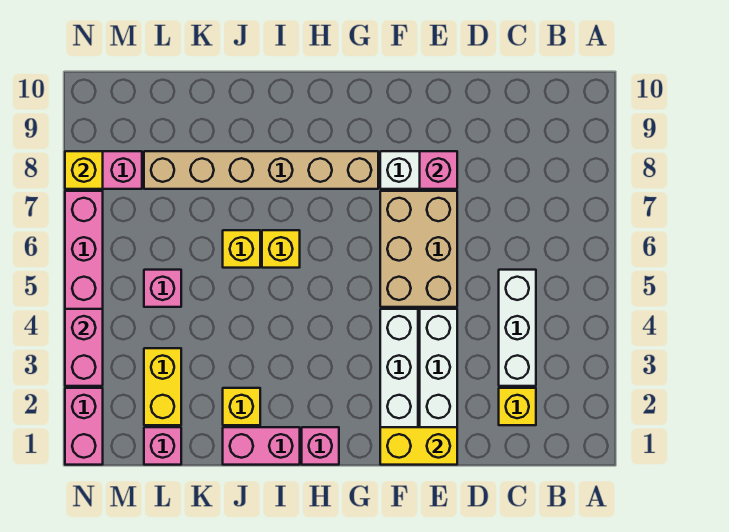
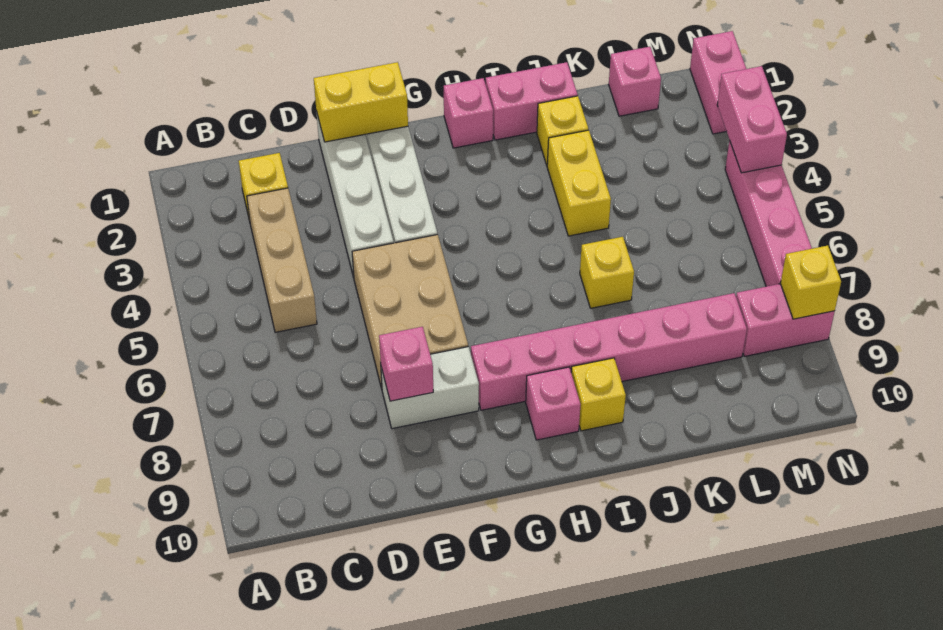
white brick C3:C5 level 1 -> tan brick C3:C5 level 1
tan brick G8:L8 level 1 -> pink brick G8:L8 level 1
yellow brick I6 level 1 -> yellow brick I9 level 1
yellow brick L2:L3 level 1 -> yellow brick J3:J4 level 1
pink brick L5 level 1 -> pink brick H9 level 1

